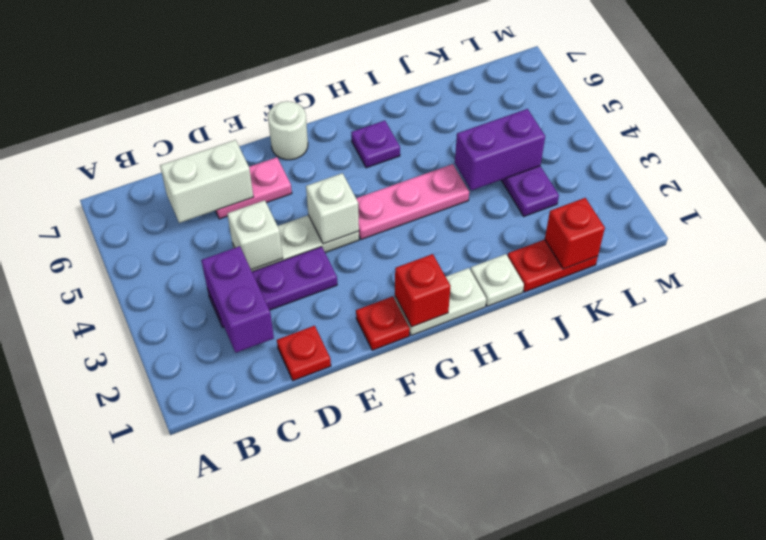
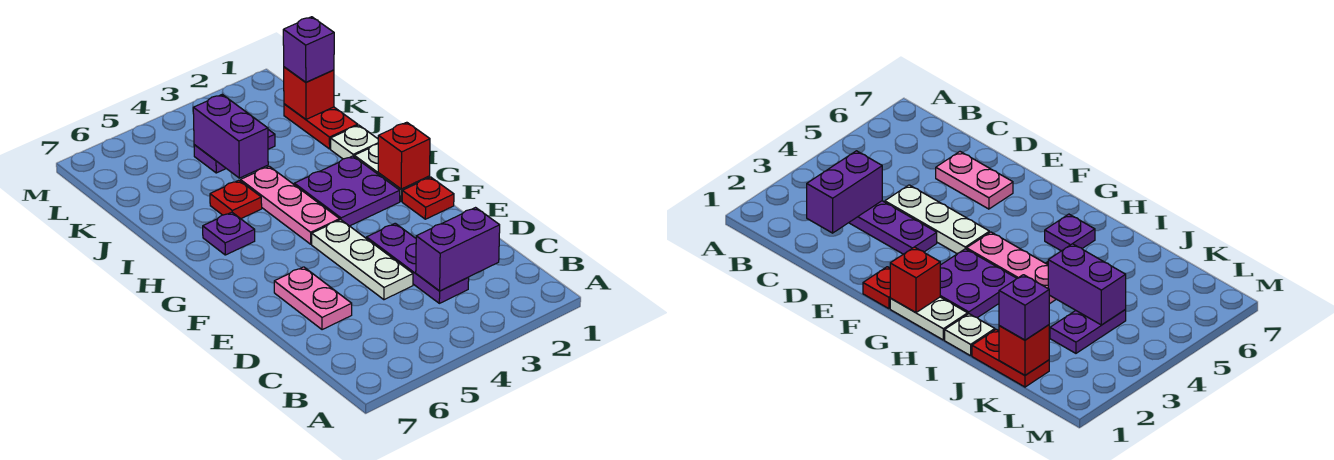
white brick C6:D6 level 2 -> none
red plate D1 level 1 -> red plate I5 level 1
white brick D4 level 2 -> none
white brick F4 level 2 -> none
white round brick F7 level 1 -> none
none -> purple plate G2:H3 level 1
none -> purple brick K1 level 3

